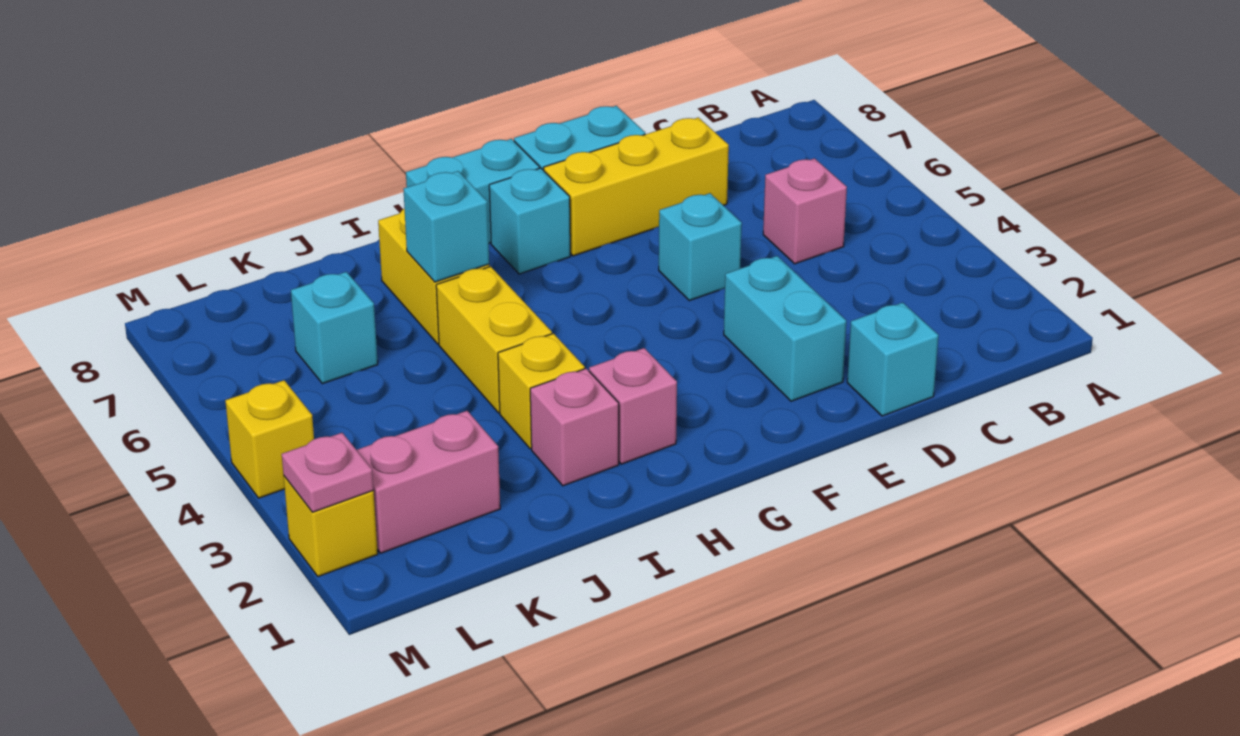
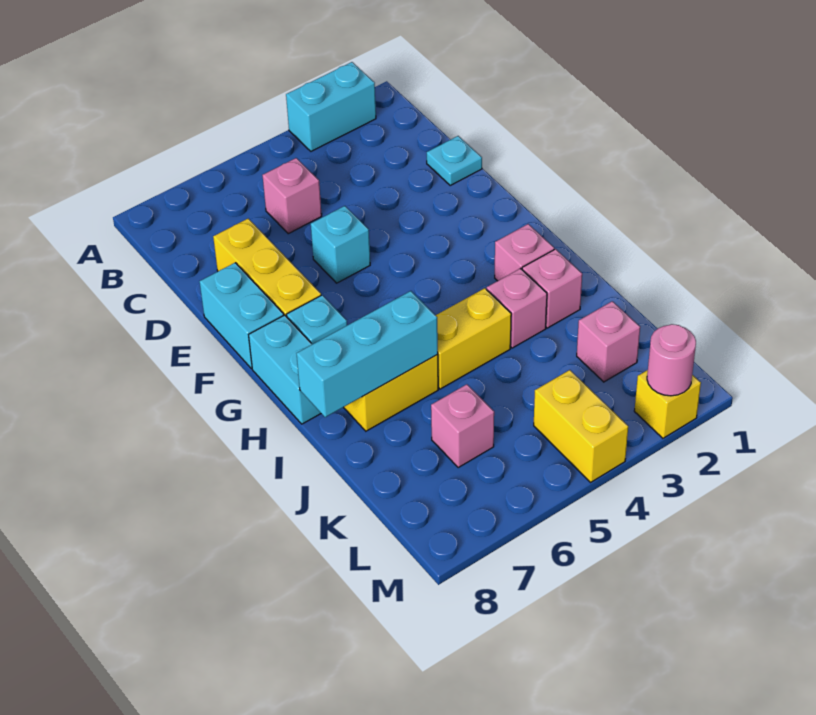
cyan brick D1 level 1 -> cyan plate D1 level 1
cyan brick E2:E3 level 1 -> cyan brick A2:A3 level 1
yellow brick I3 level 1 -> pink brick I3 level 1
cyan brick I6 level 2 -> cyan brick I6:I8 level 2
pink brick K2:L2 level 1 -> pink brick K2 level 1
cyan brick K6 level 1 -> pink brick K6 level 1
pink plate M2 level 2 -> pink round brick M2 level 2
yellow brick M4 level 1 -> yellow brick L4:M4 level 1

